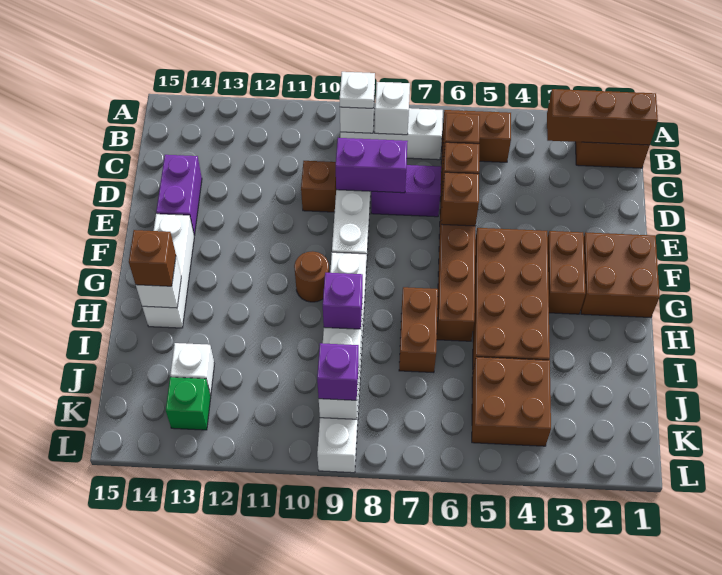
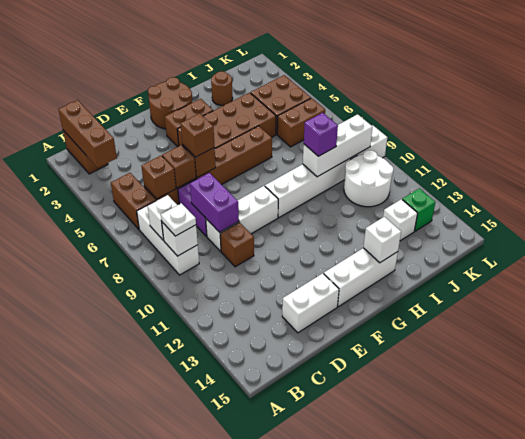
purple brick D14:E14 level 1 -> white brick D14:E14 level 1
brown brick F1:G2 level 1 -> brown round brick F1:G2 level 1
brown round brick G10 level 1 -> brown round brick I2 level 1
brown brick H7:I7 level 1 -> brown brick J6:K6 level 1
brown brick H14 level 3 -> brown brick E6 level 3
none -> white round brick J10:K11 level 1
purple brick K9 level 3 -> none

